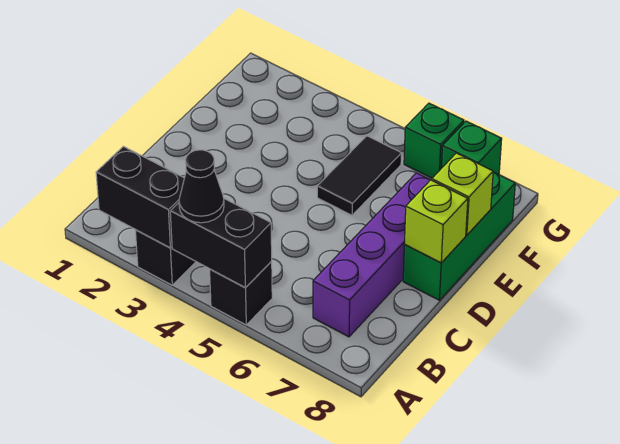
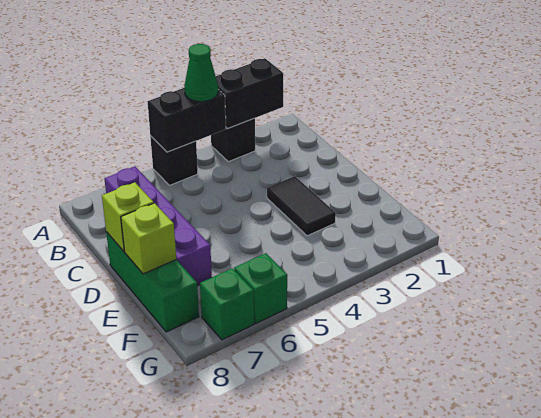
black cone A4 level 3 -> green cone A4 level 3
black tile E5:F5 level 1 -> black tile D3:E3 level 1

